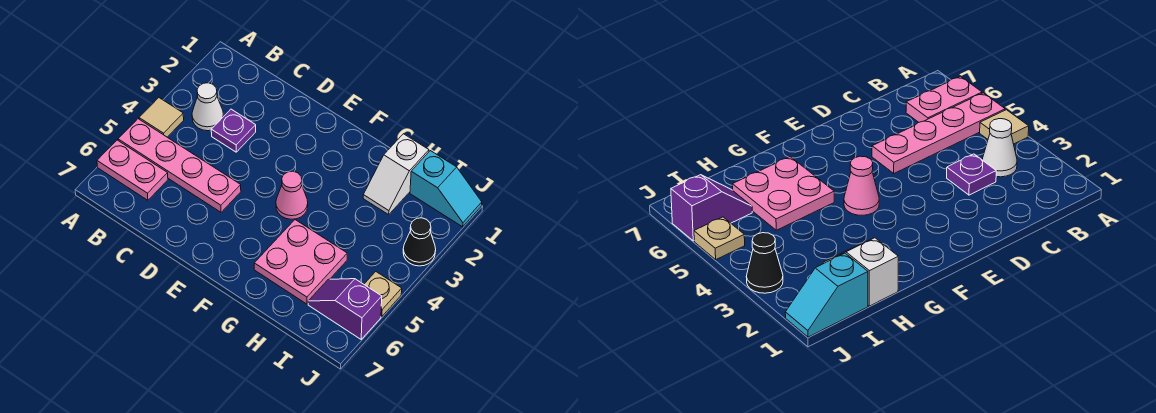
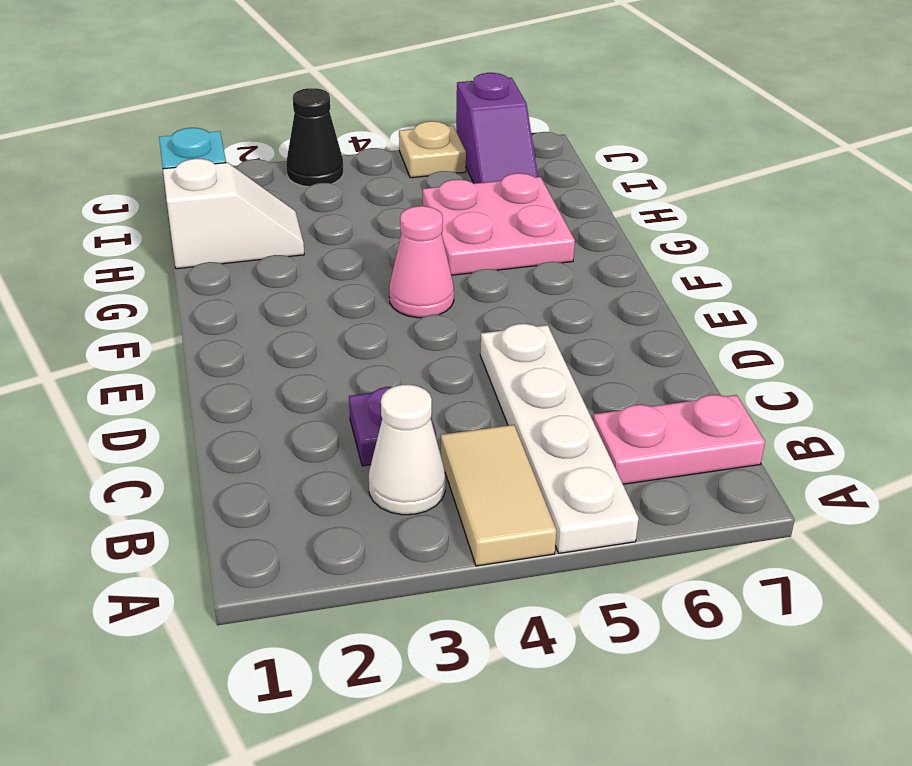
tan tile A4 level 1 -> tan tile A4:B4 level 1
pink plate A5:D5 level 1 -> white plate A5:D5 level 1
pink plate A6:B6 level 1 -> pink plate B6:B7 level 1

